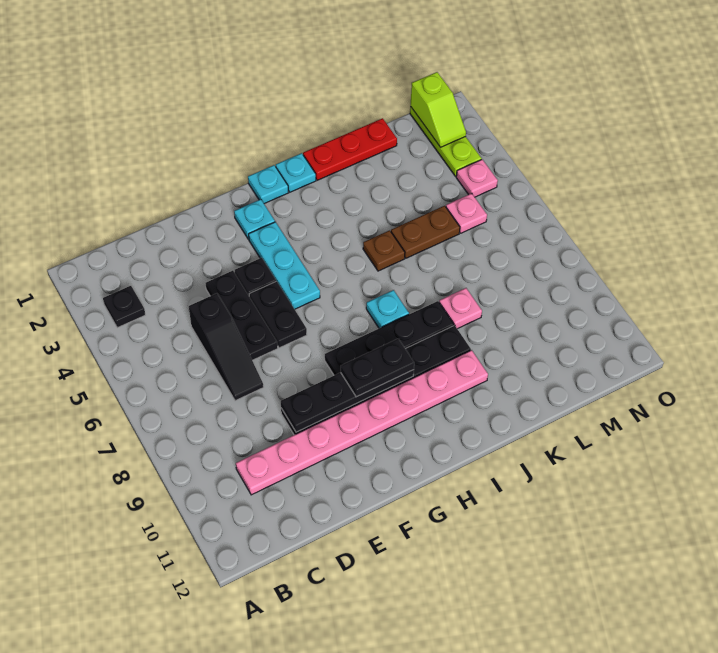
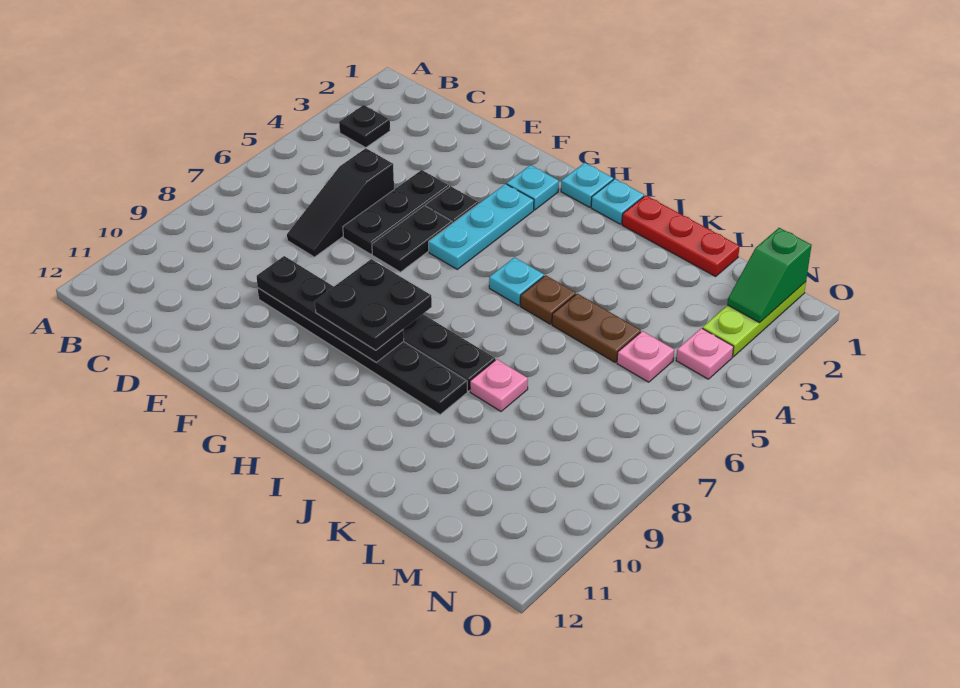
pink plate C10:J10 level 1 -> none
black plate G9:H9 level 3 -> black plate G8:H9 level 3
cyan plate I7 level 1 -> cyan plate I5 level 1
lime slope N1:N2 level 2 top 1 -> green slope N1:N2 level 2 top 1

